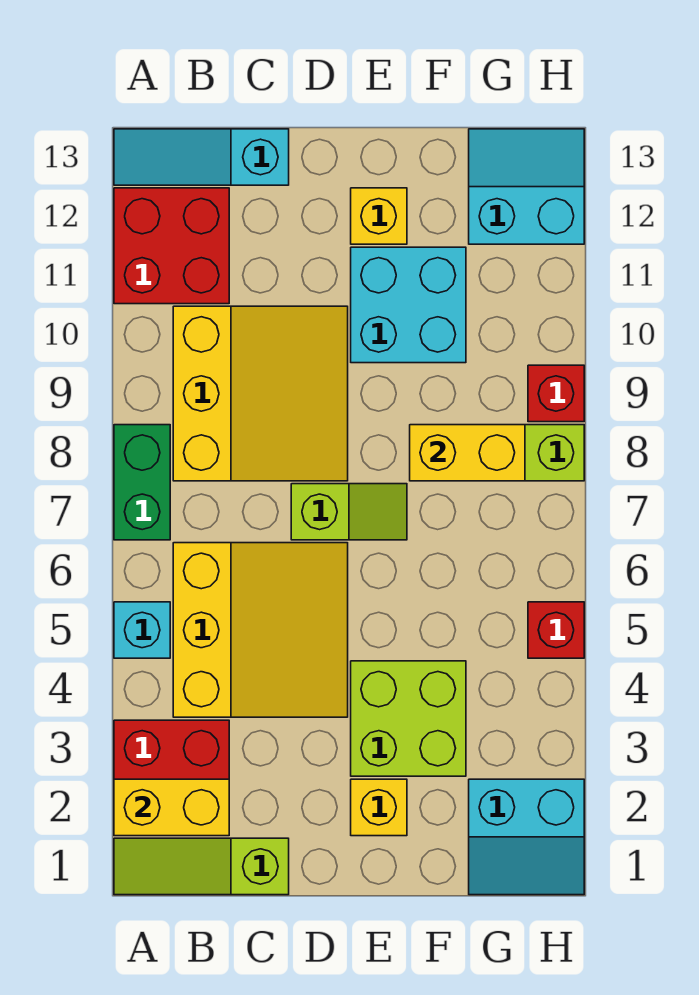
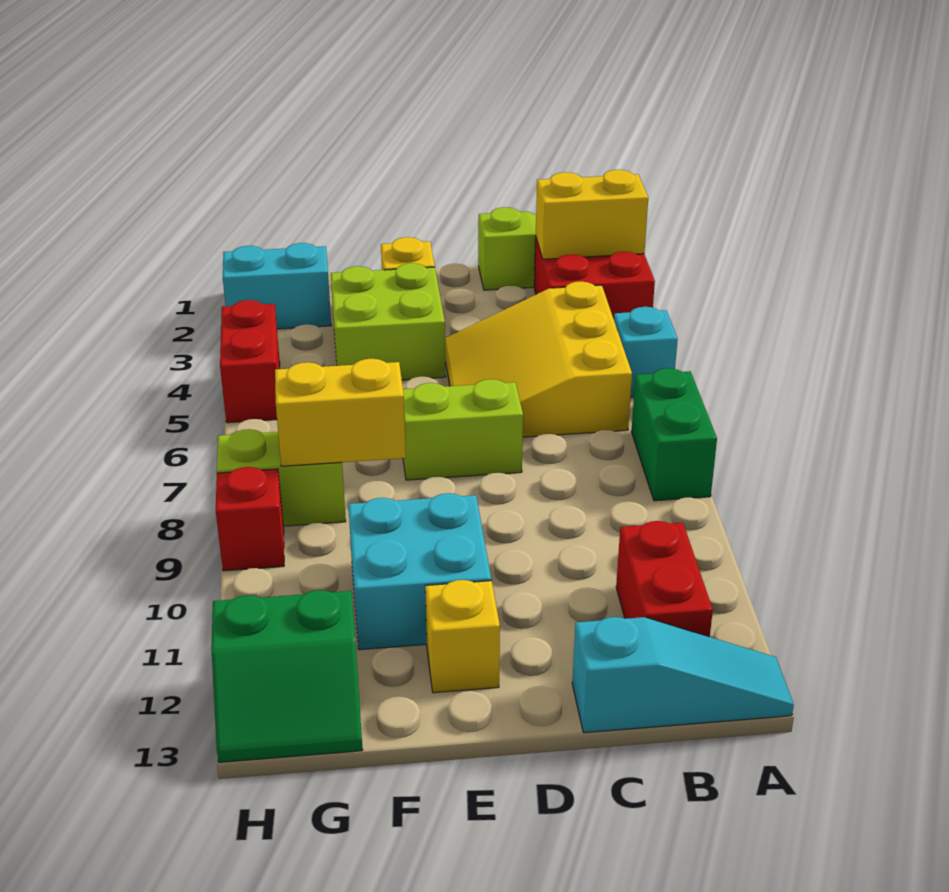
red brick A11:B12 level 1 -> red brick B11:B12 level 1
yellow slope B8:D10 level 1 top B -> none
lime slope D7:E7 level 1 top D -> lime brick D7:E7 level 1
cyan slope G12:H13 level 1 top 12 -> green slope G12:H13 level 1 top 12
red brick H5 level 1 -> red brick H4:H5 level 1

